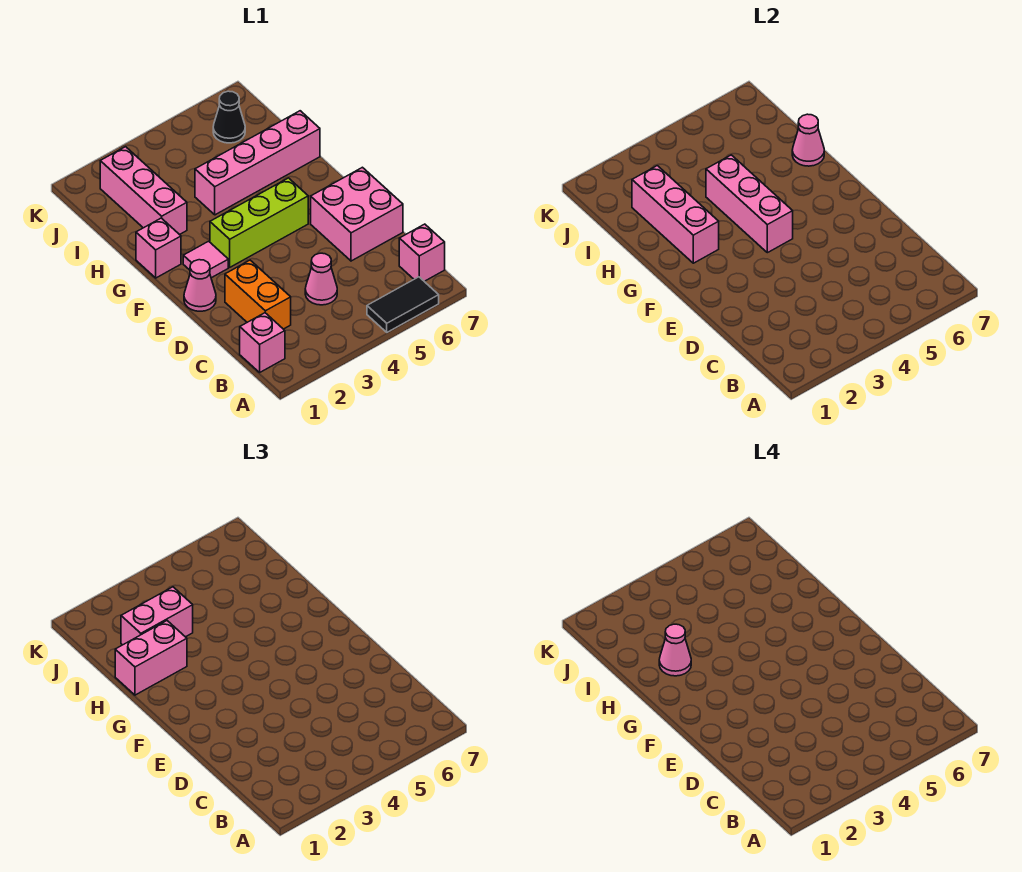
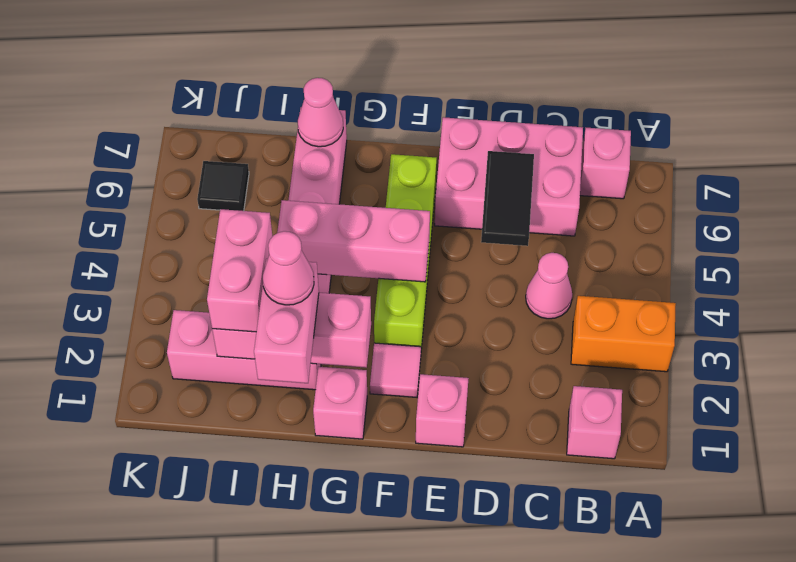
black tile A5:A6 level 1 -> black tile D5:D6 level 2
orange brick C2:D2 level 1 -> orange brick A3:B3 level 1
pink brick D6:E7 level 1 -> pink brick C6:E7 level 1
pink cone E1 level 1 -> pink brick E1 level 1
lime brick F3:F5 level 1 -> lime brick F3:F6 level 1
black cone J6 level 1 -> black tile J6 level 1

